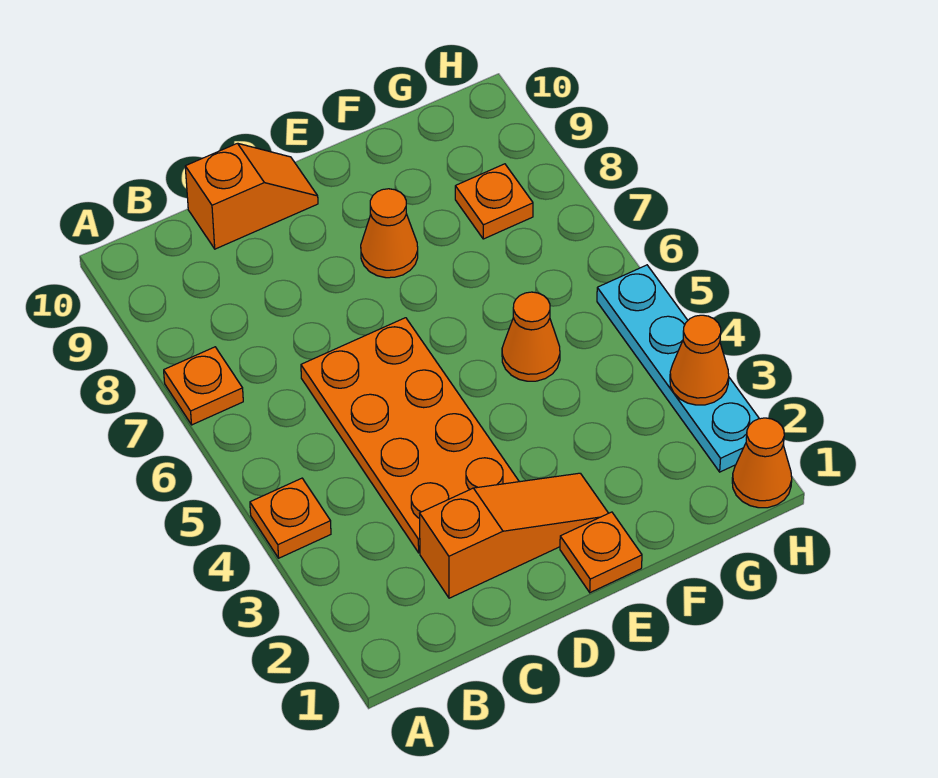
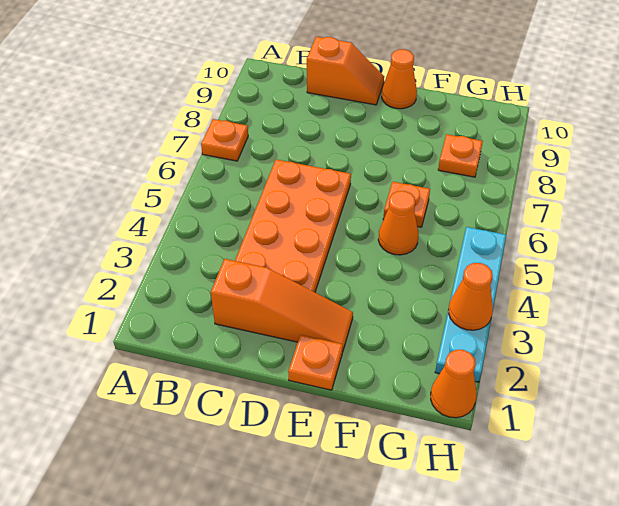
orange plate A4 level 1 -> orange plate F6 level 1
orange cone E8 level 1 -> orange cone E10 level 1

